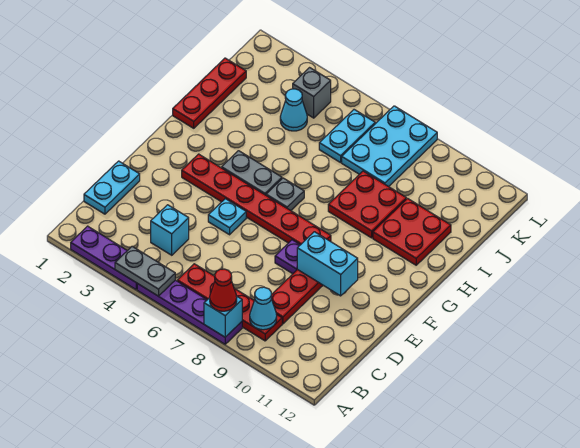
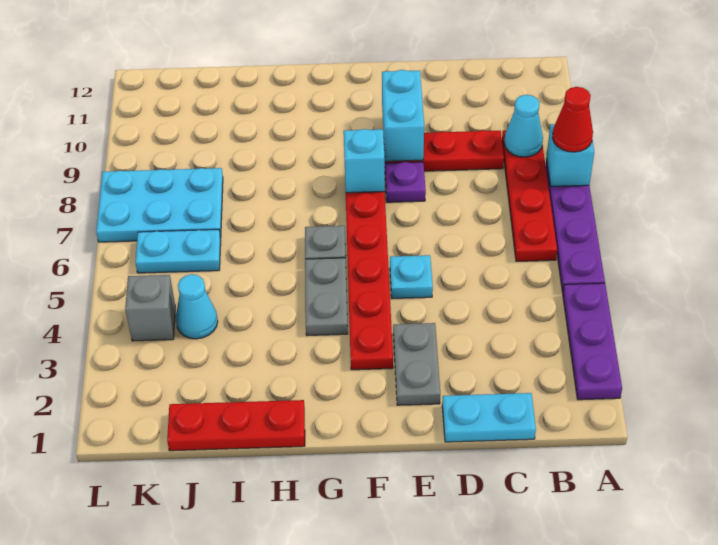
grey plate A4:A5 level 2 -> grey plate E2:E3 level 1
cyan brick C4 level 1 -> cyan brick F8 level 2
red plate H8:I9 level 1 -> none
red plate H10:I11 level 1 -> none

